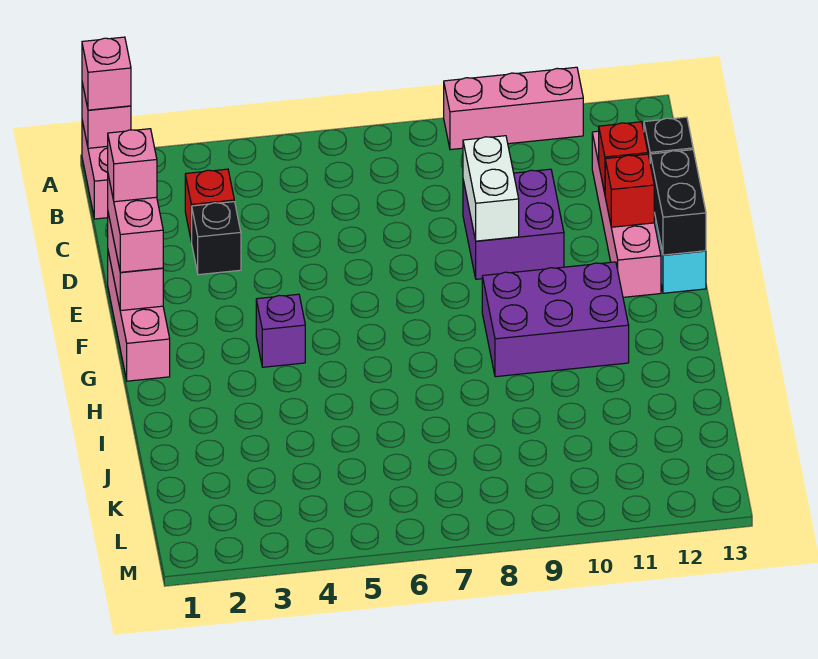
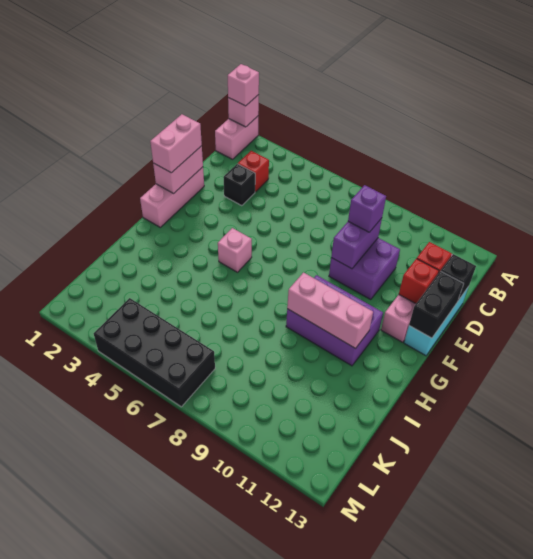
pink brick A9:A11 level 1 -> pink brick H9:H11 level 2
white brick D9:E9 level 2 -> purple brick D9:E9 level 2
pink brick E1 level 4 -> pink brick G5 level 1
purple brick G4 level 1 -> purple brick D9 level 3
none -> black brick L4:M7 level 1

